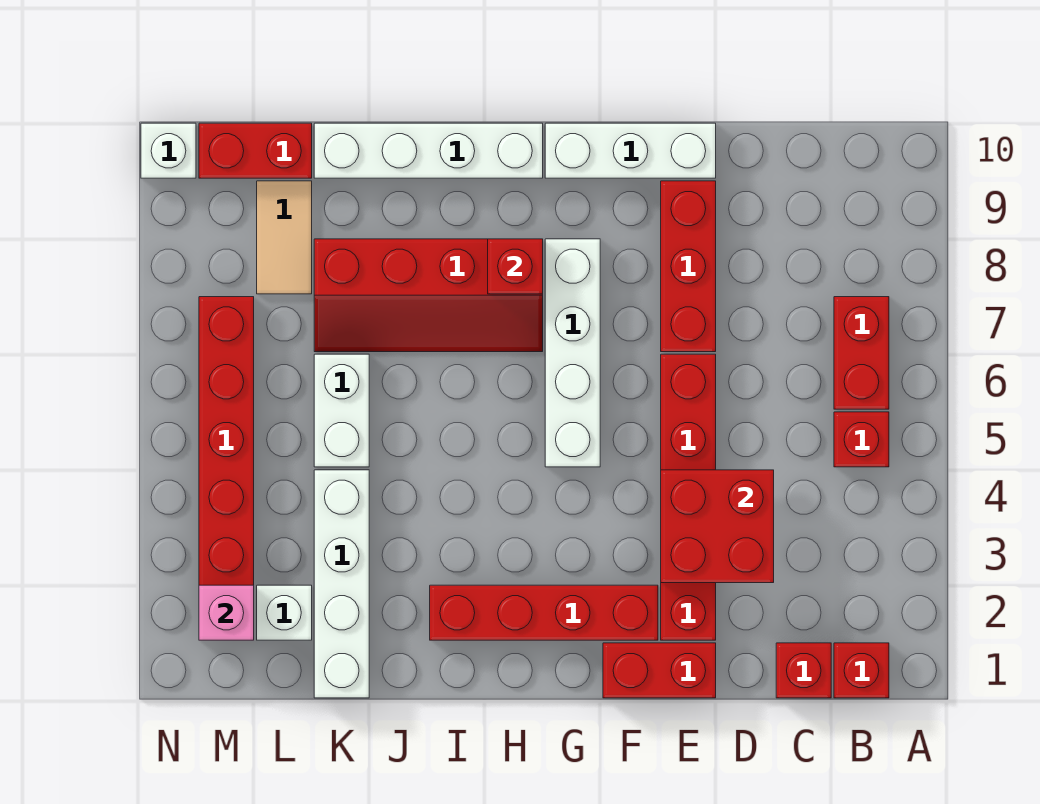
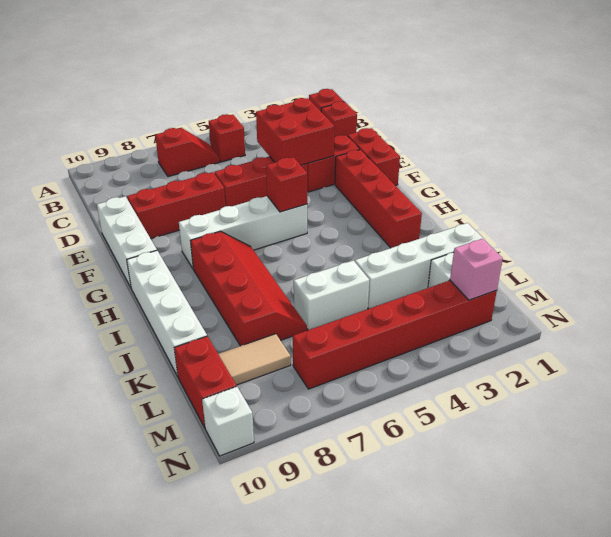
red brick B6:B7 level 1 -> red slope B6:B7 level 1 top 7
red brick H8 level 2 -> red brick G5 level 2

